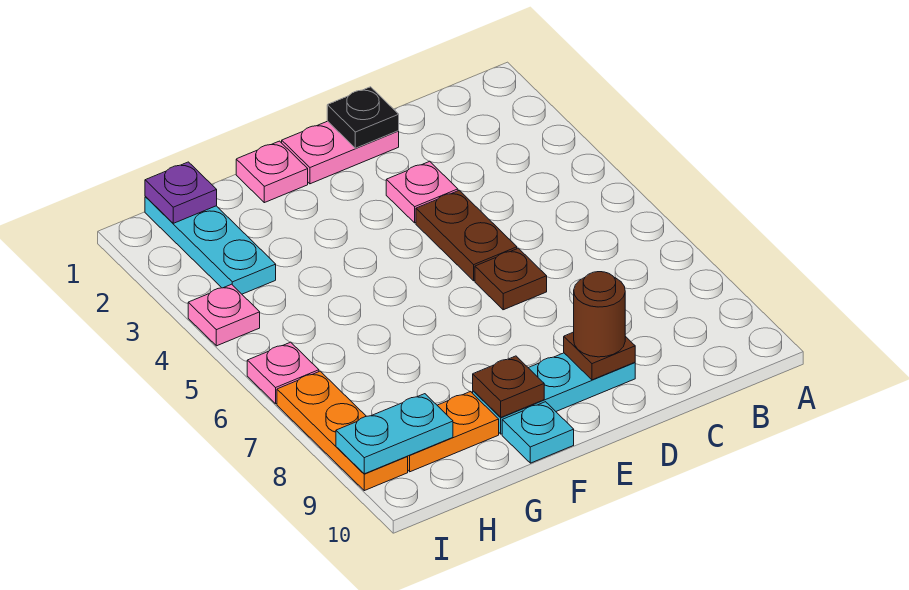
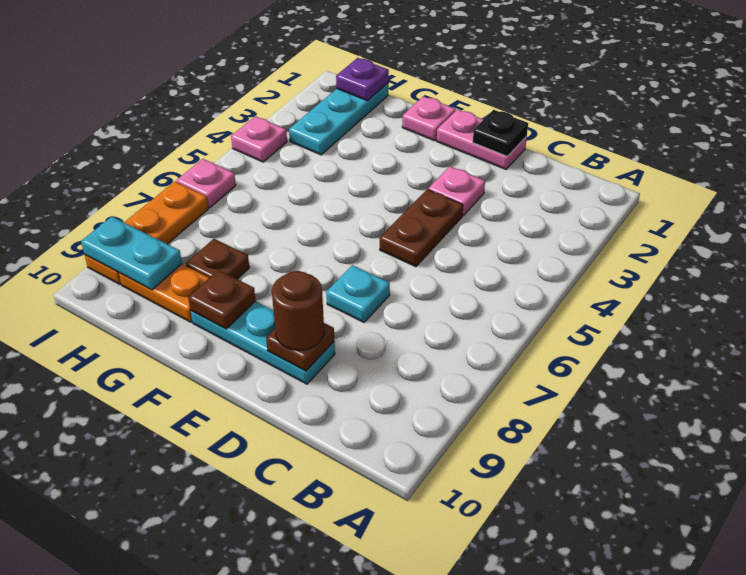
brown plate D6 level 1 -> brown plate G8 level 1
cyan plate F10 level 1 -> cyan plate D7 level 1

